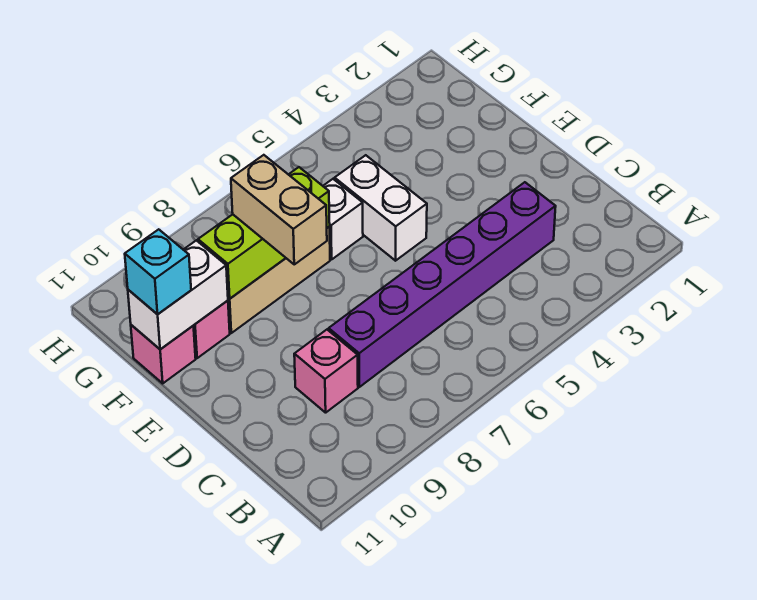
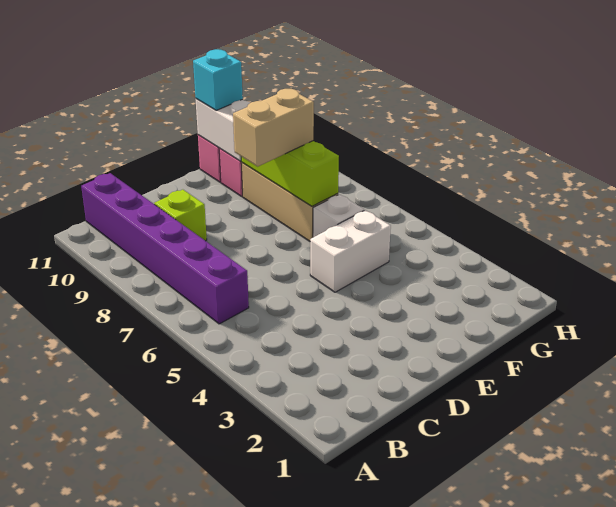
purple brick C3:C8 level 1 -> purple brick B6:B11 level 1
pink brick C9 level 1 -> lime brick C9 level 1

